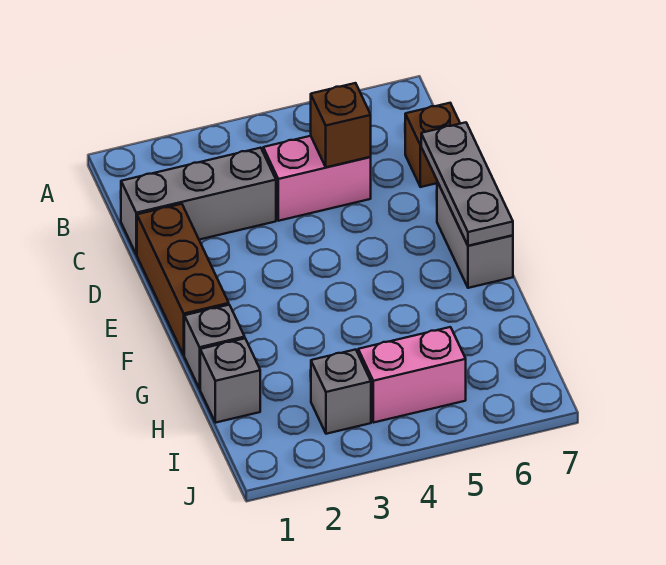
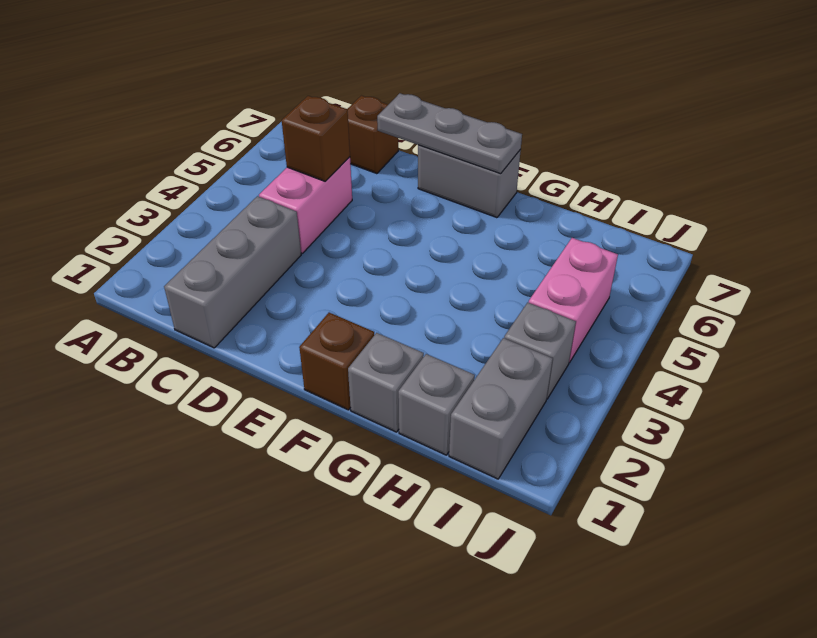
brown brick D1:F1 level 1 -> brown brick F1 level 1
none -> grey brick I1:I2 level 1

